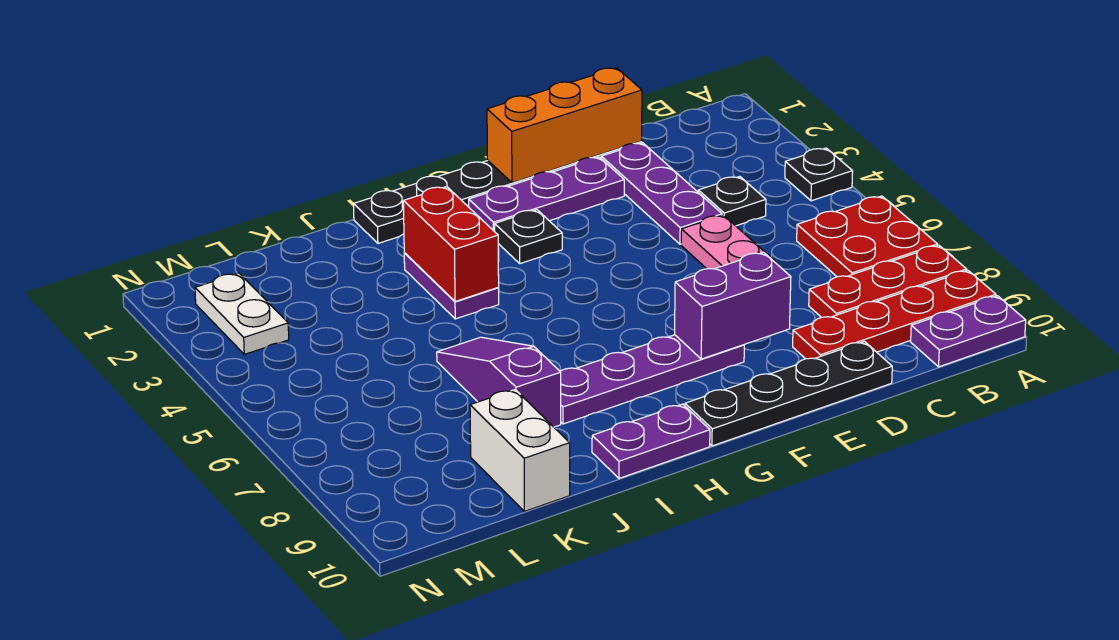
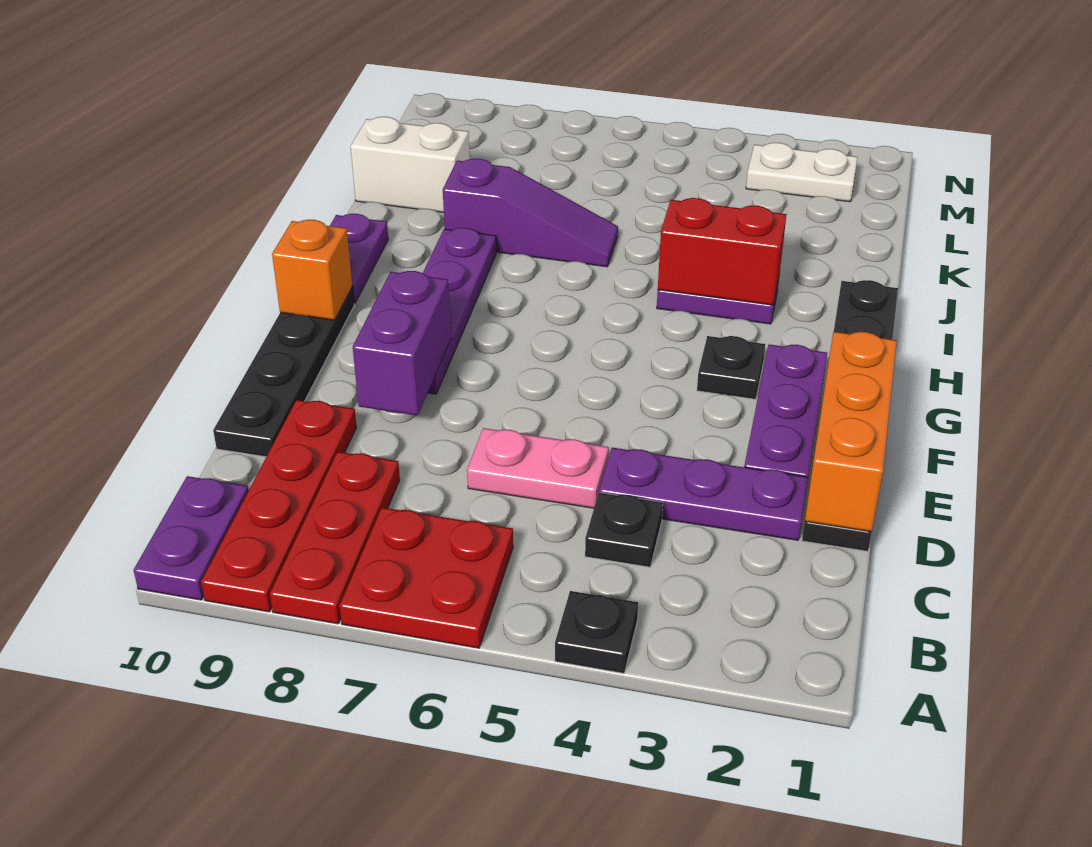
none -> orange brick G10 level 2

